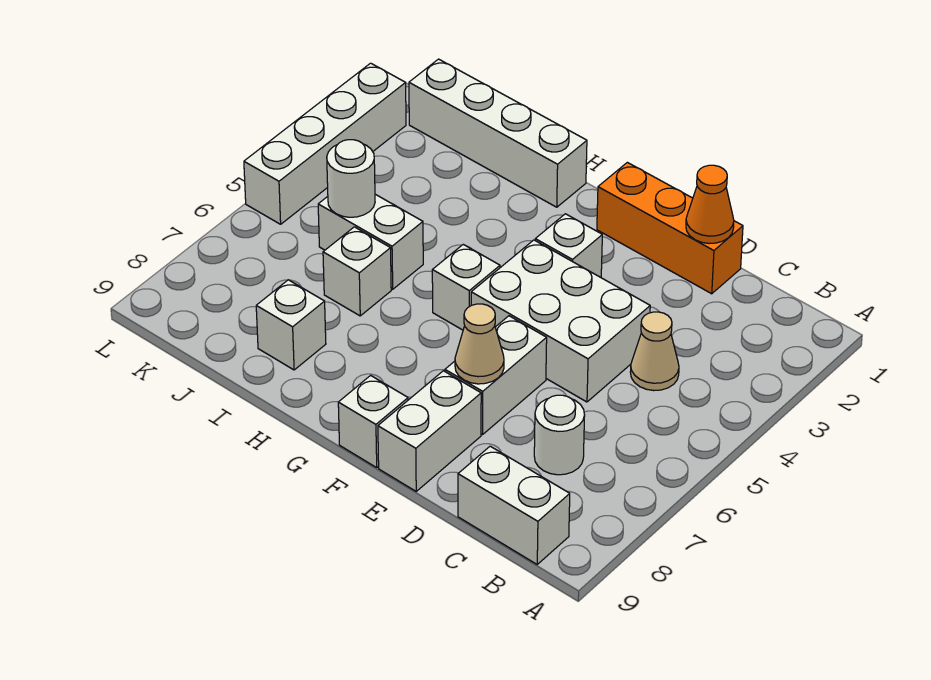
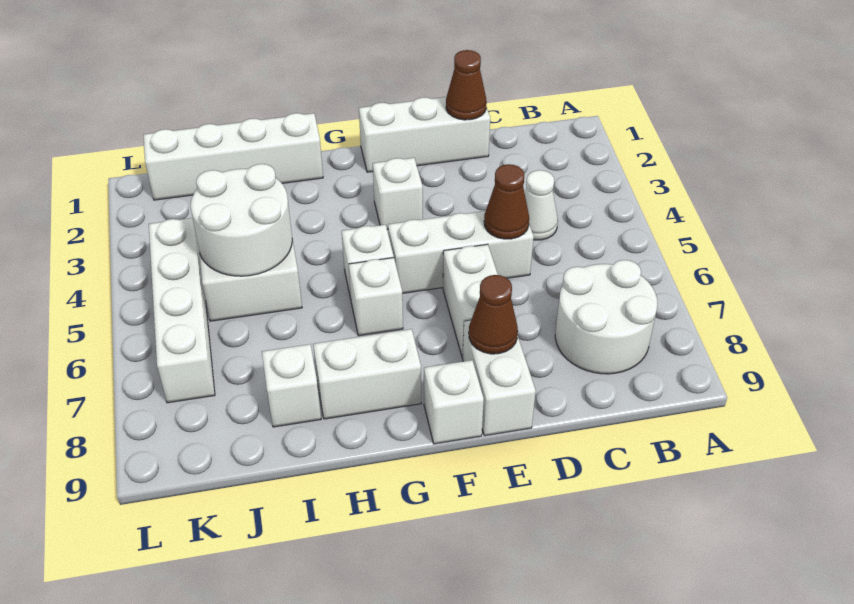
white brick B9:C9 level 1 -> white brick G8:H8 level 1
tan cone C4 level 1 -> white cone C4 level 1
white round brick C7 level 1 -> white round brick B7:C8 level 1
orange brick D1:F1 level 1 -> white brick D1:F1 level 1
orange cone D1 level 2 -> brown cone D1 level 2
white brick D4:F5 level 1 -> white brick D5:F5 level 1
none -> brown cone D5 level 2
tan cone E7 level 2 -> none
none -> brown cone E8 level 2
white brick I6 level 1 -> white brick G6 level 1
white round brick J5 level 2 -> white round brick I4:J5 level 2
white brick L2:L5 level 1 -> white brick K4:K7 level 1

